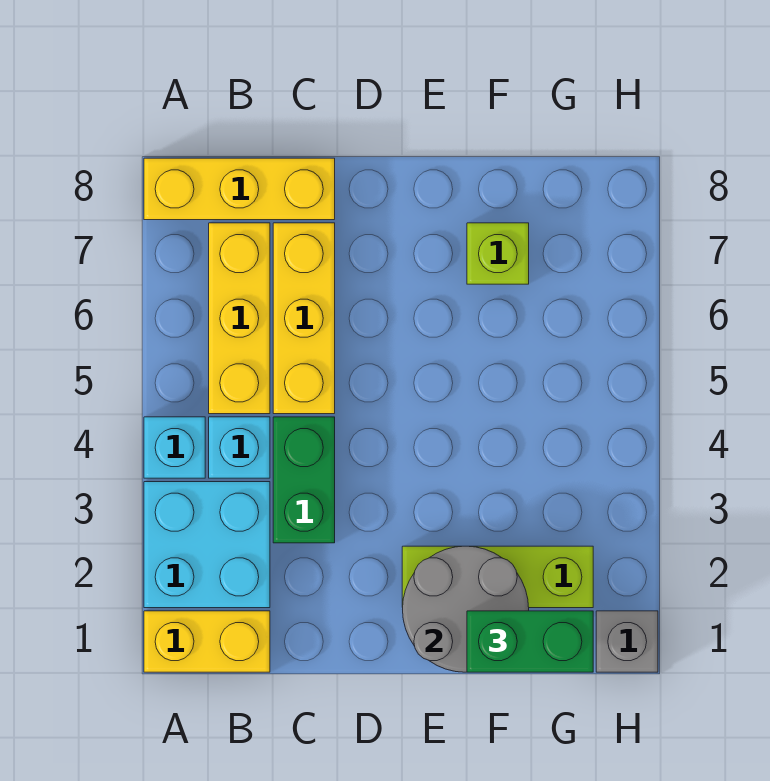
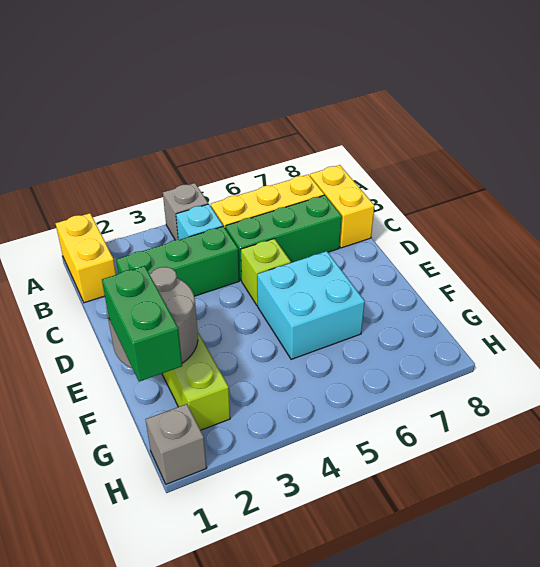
cyan brick A2:B3 level 1 -> cyan brick E5:F6 level 1
cyan brick A4 level 1 -> grey brick A4 level 1
yellow brick A8:C8 level 1 -> yellow brick B8:C8 level 1
green brick C3:C4 level 1 -> green brick C2:C4 level 1
yellow brick C5:C7 level 1 -> green brick C5:C7 level 1
lime brick F7 level 1 -> lime brick D5 level 1

